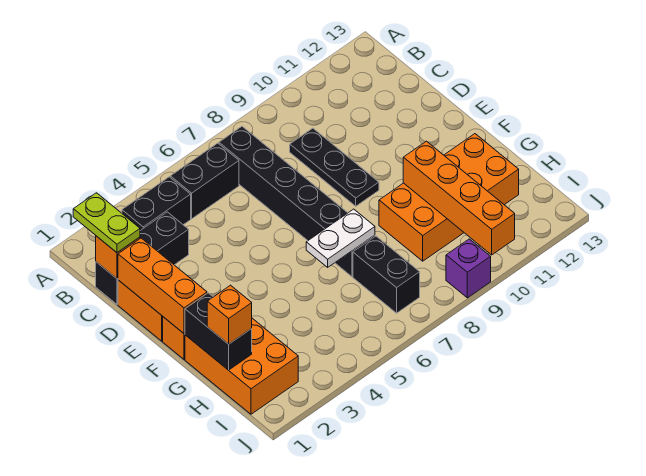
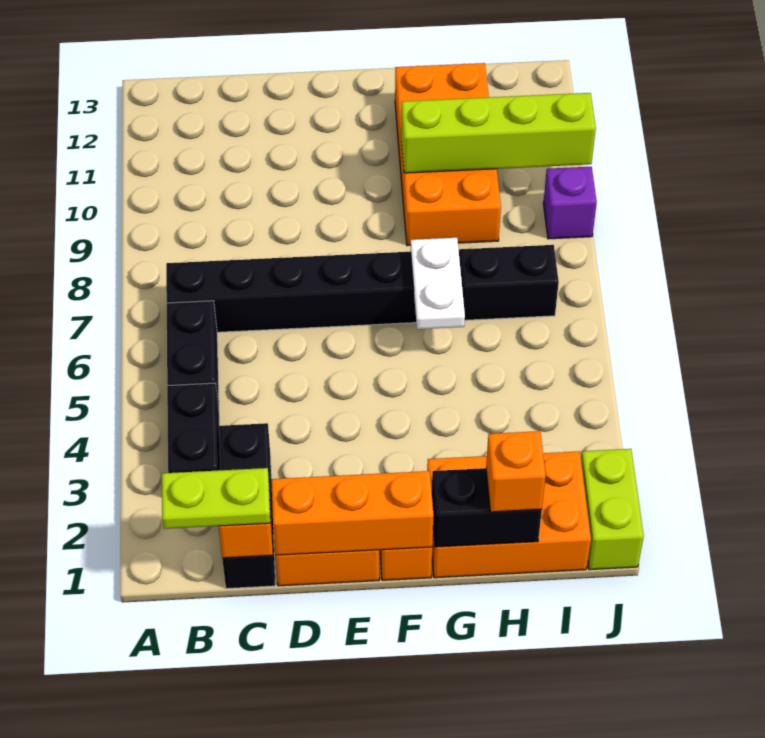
black plate C9:E9 level 1 -> none
orange brick G10:J10 level 2 -> lime brick G10:J10 level 2
none -> lime brick J1:J2 level 1

